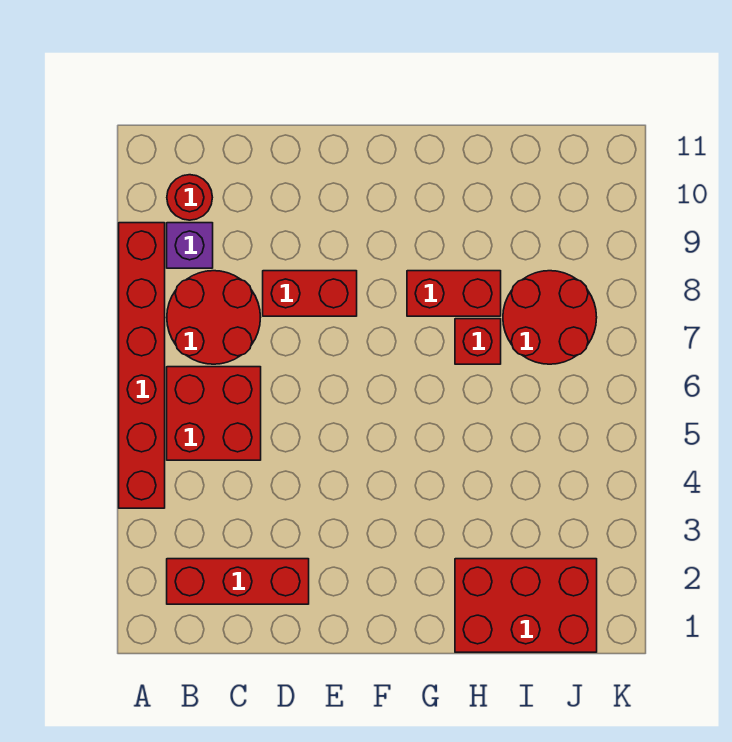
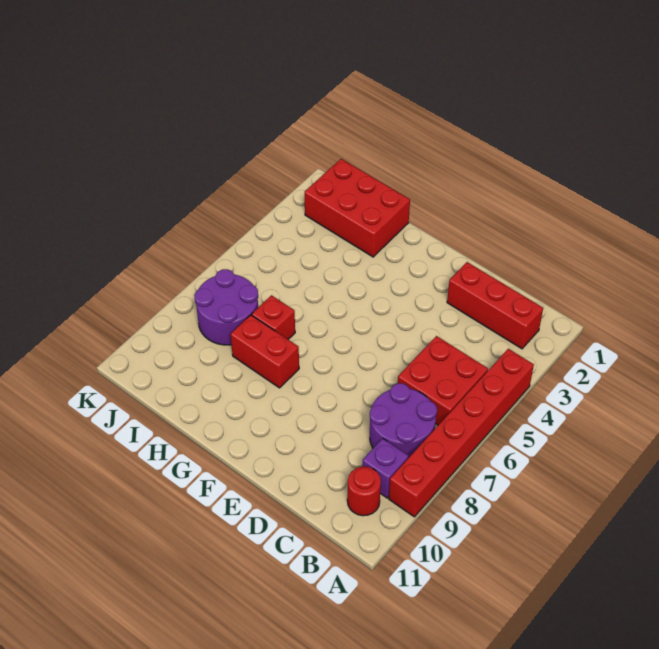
red round brick B7:C8 level 1 -> purple round brick B7:C8 level 1
red brick D8:E8 level 1 -> none
red round brick I7:J8 level 1 -> purple round brick I7:J8 level 1

